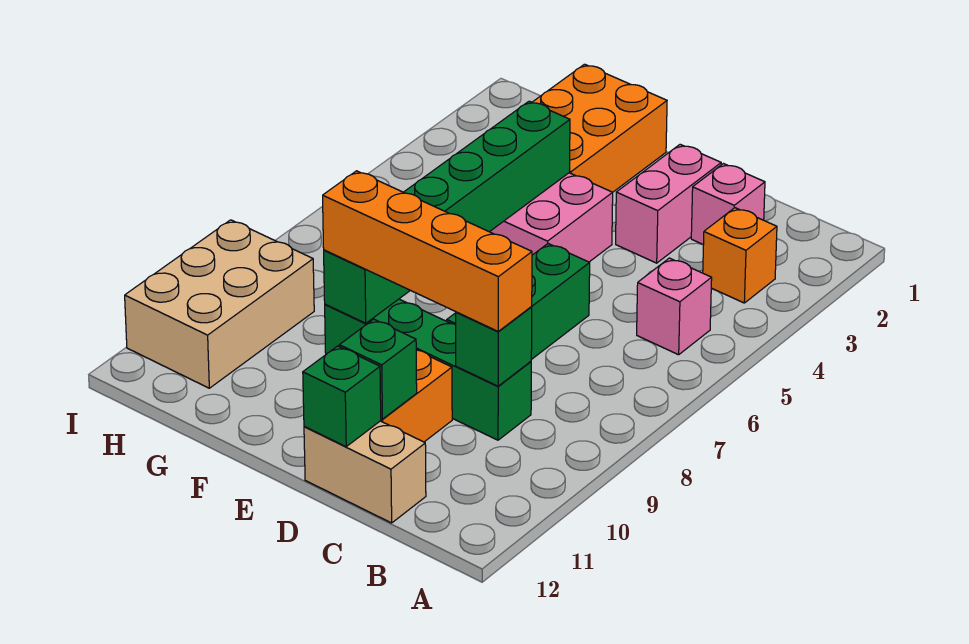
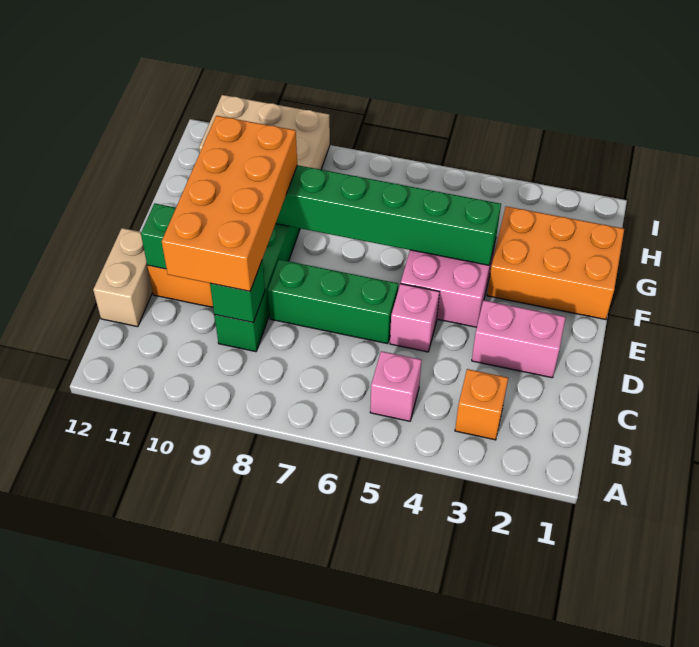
pink brick C2 level 1 -> pink brick D5 level 1
orange brick C9:F9 level 3 -> orange brick C9:F10 level 3
green brick D12 level 2 -> none

